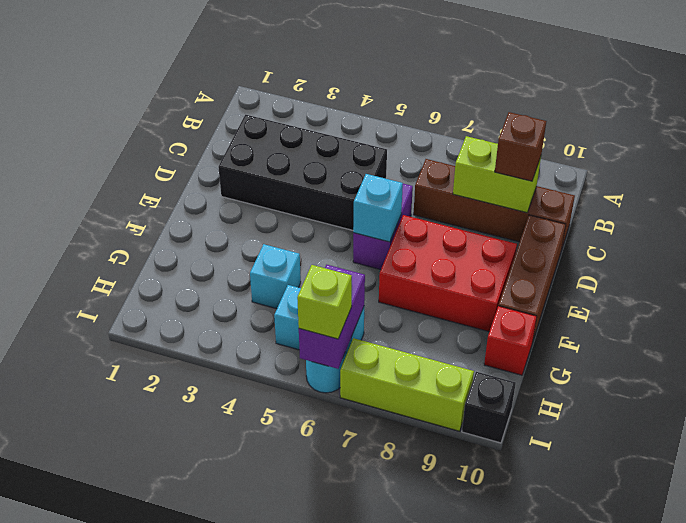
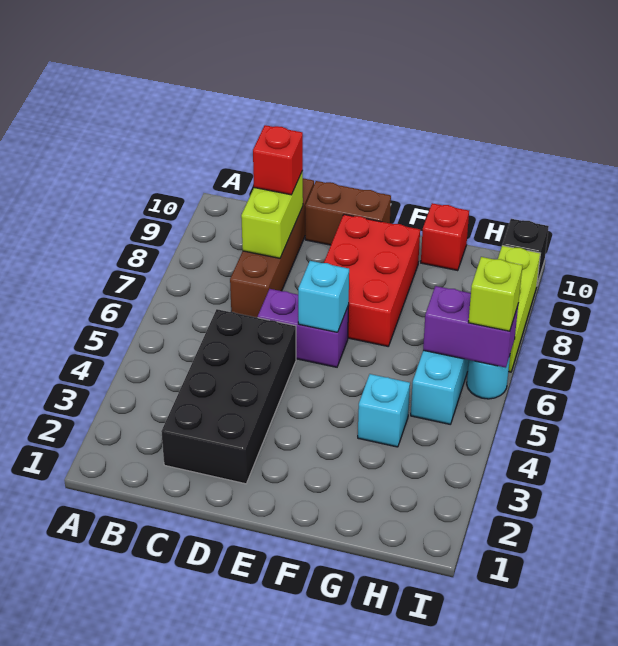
brown brick C9 level 3 -> red brick C9 level 3
brown brick D10:F10 level 1 -> brown brick D10:E10 level 1

